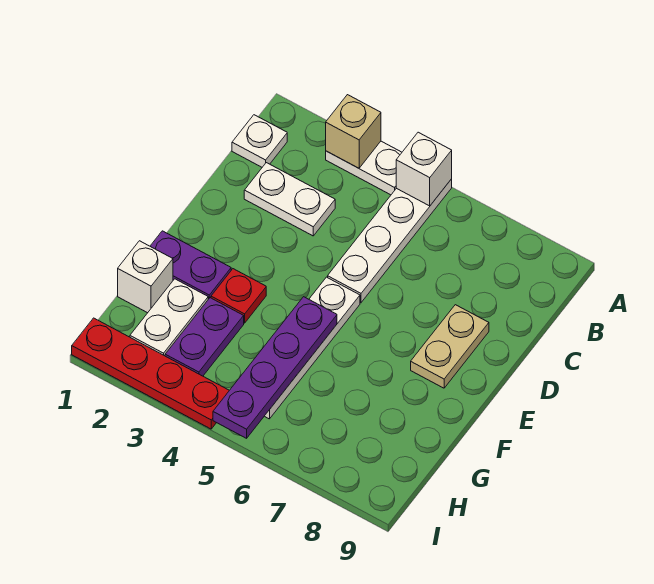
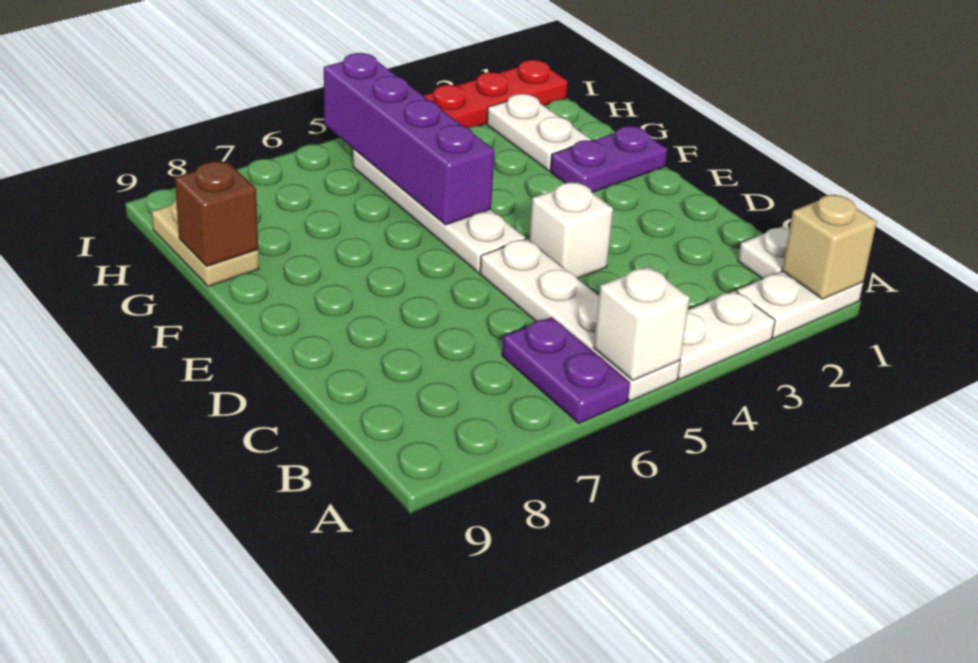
tan brick A3 level 2 -> tan brick A1 level 2
white plate C2:C3 level 1 -> white plate A1:A2 level 1
tan plate D8:E8 level 1 -> tan plate G9:H9 level 1
red plate F3 level 1 -> none
purple plate F5:I5 level 2 -> purple brick F5:I5 level 2
white brick G1 level 1 -> white brick D4 level 1
purple plate G3:H3 level 1 -> purple plate A6:B6 level 1
none -> brown brick G9 level 2

